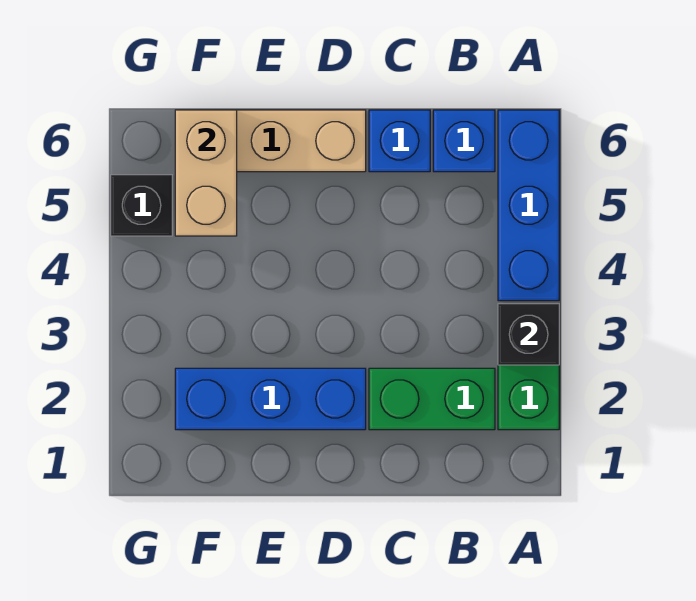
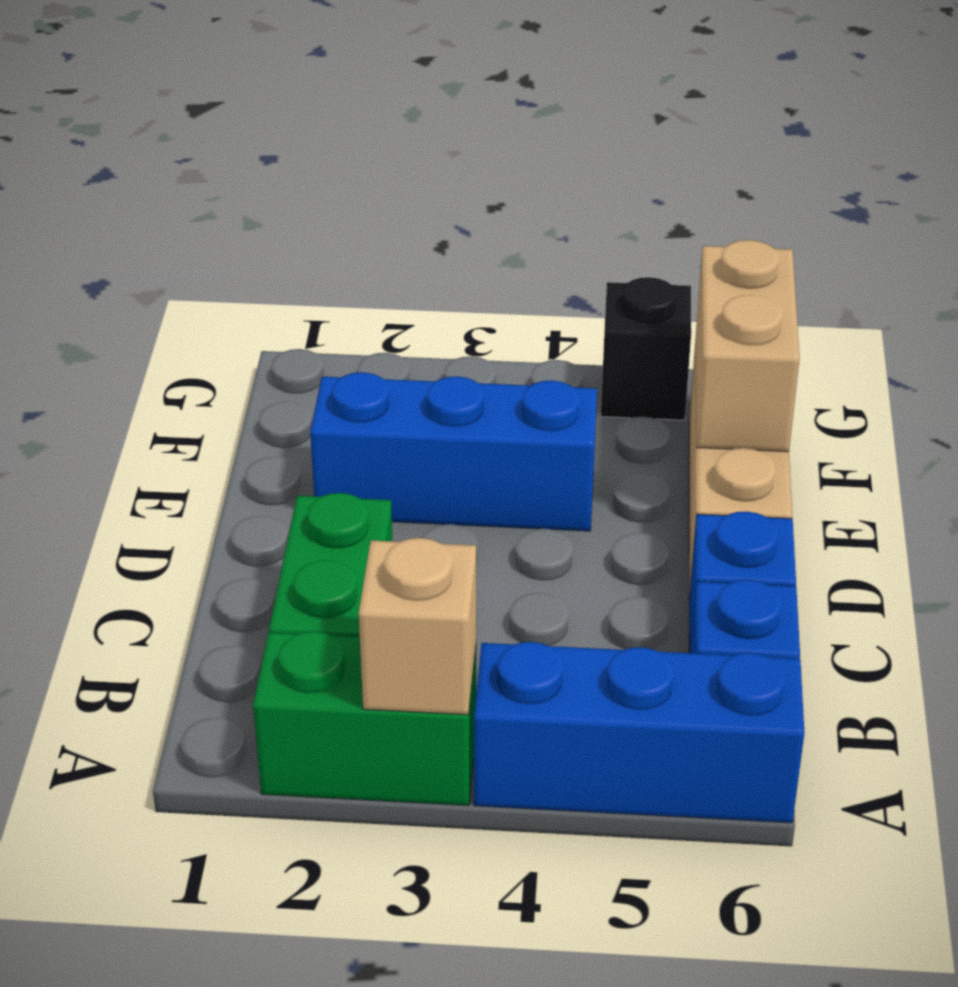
black brick A3 level 2 -> tan brick A3 level 2
blue brick D2:F2 level 1 -> blue brick E2:E4 level 1
tan brick F5:F6 level 2 -> tan brick E6:F6 level 2

